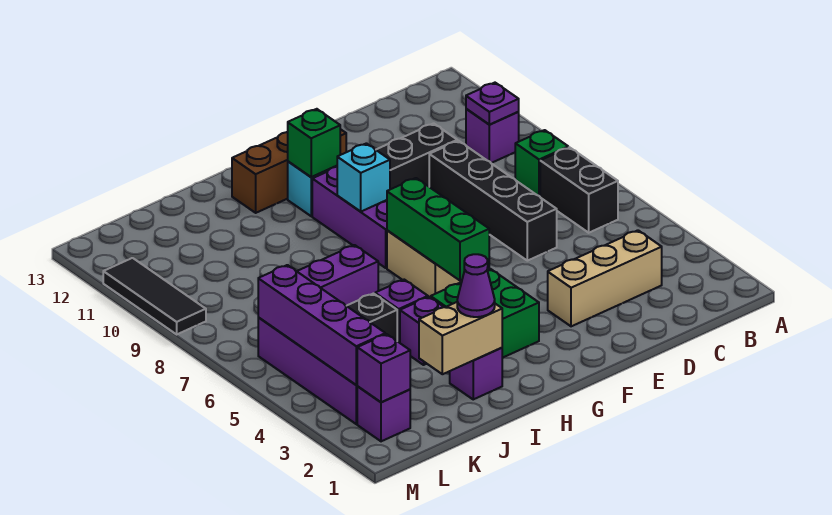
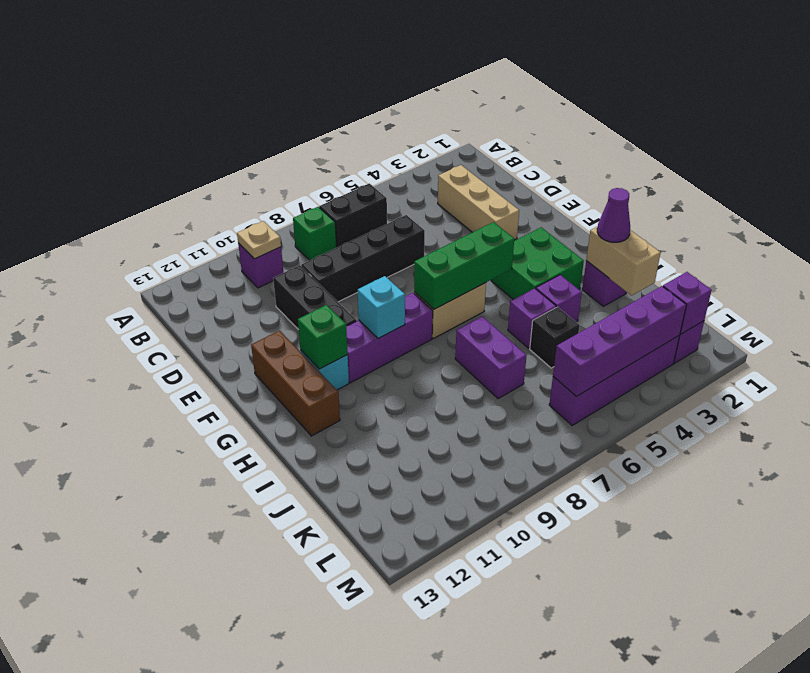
purple plate B10 level 2 -> tan plate B10 level 2
black tile M9:M11 level 1 -> none

